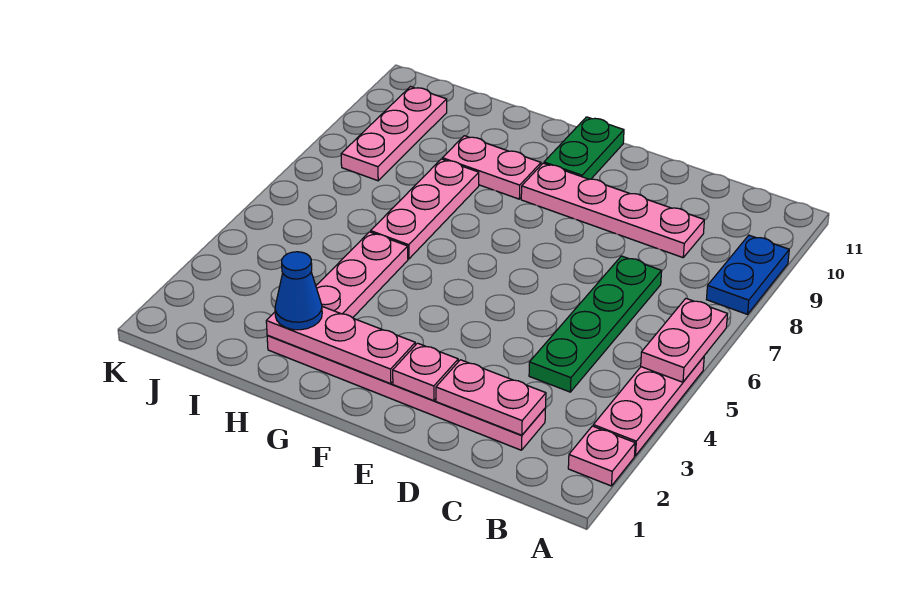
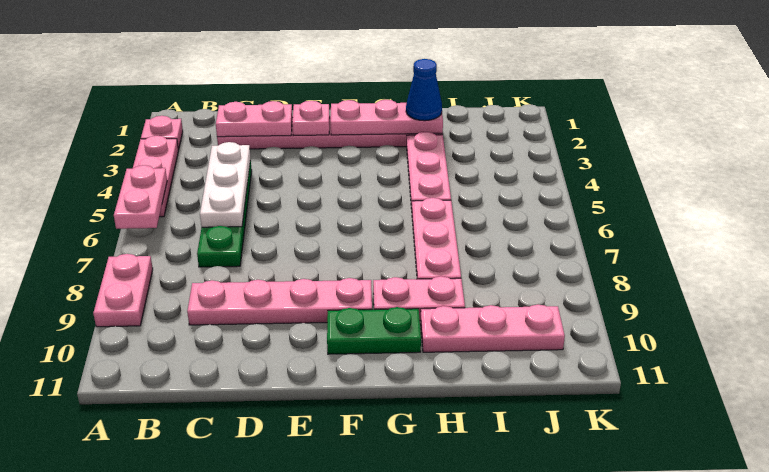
blue plate A8:A9 level 1 -> pink plate A8:A9 level 1
none -> white plate C4:C6 level 2
green plate F10:F11 level 1 -> green plate F10:G10 level 1
pink plate J8:J10 level 1 -> pink plate H10:J10 level 1

